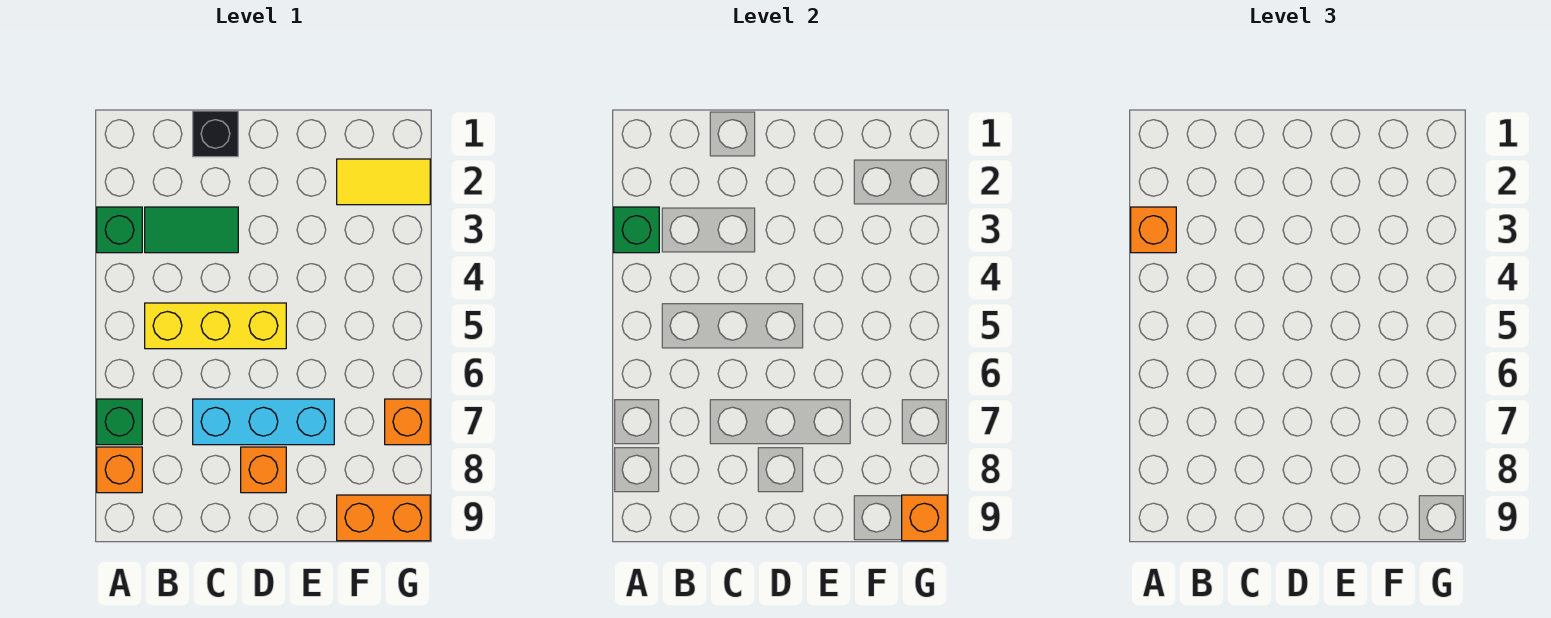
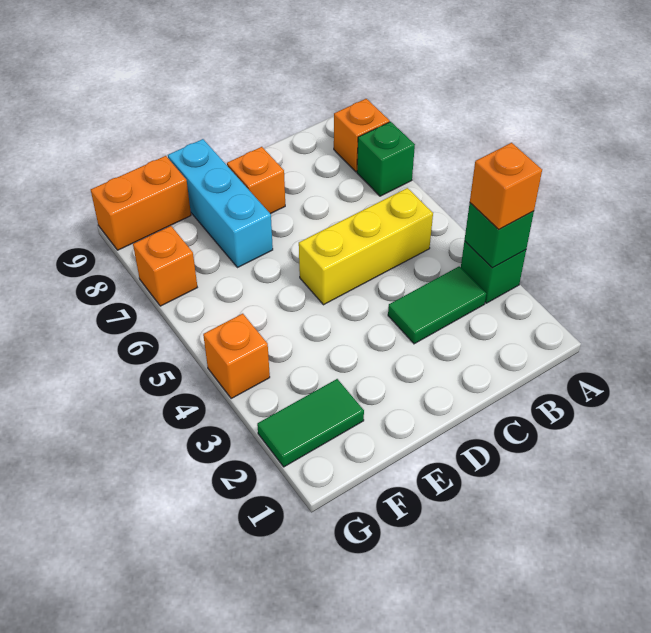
black brick C1 level 1 -> none
cyan brick C7:E7 level 1 -> cyan brick E7:E9 level 1
yellow tile F2:G2 level 1 -> green tile F2:G2 level 1
orange brick G9 level 2 -> orange brick G4 level 1

